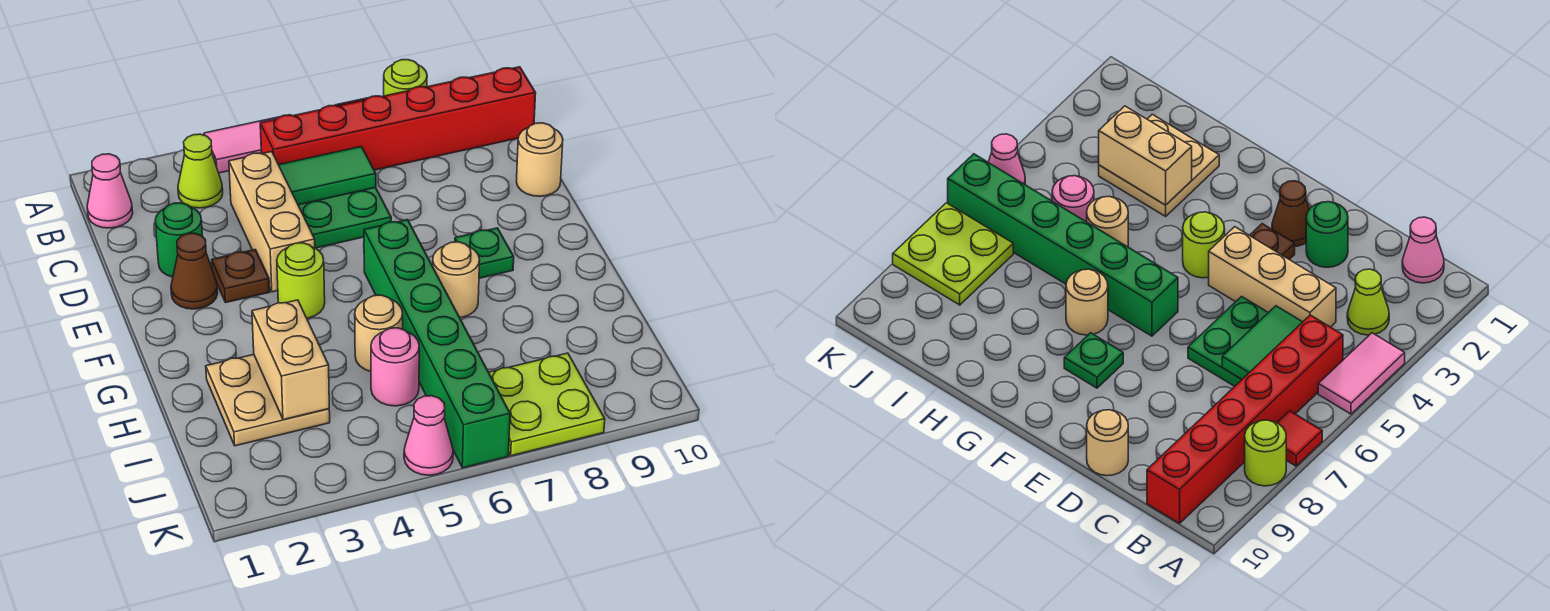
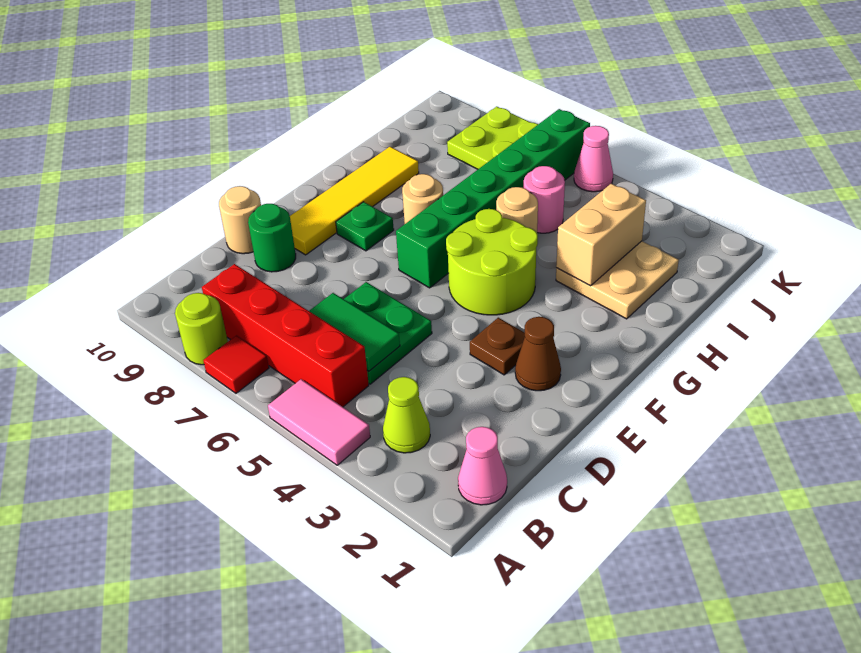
red brick B5:B10 level 1 -> red brick B5:B8 level 1
tan brick C4:E4 level 1 -> none
green round brick D2 level 1 -> green round brick D9 level 1
none -> yellow tile E9:H9 level 1
lime round brick F4 level 1 -> lime round brick F4:G5 level 1

